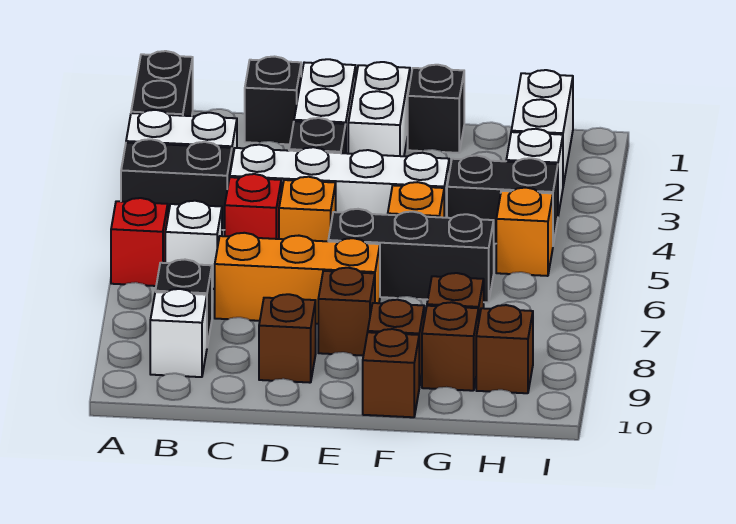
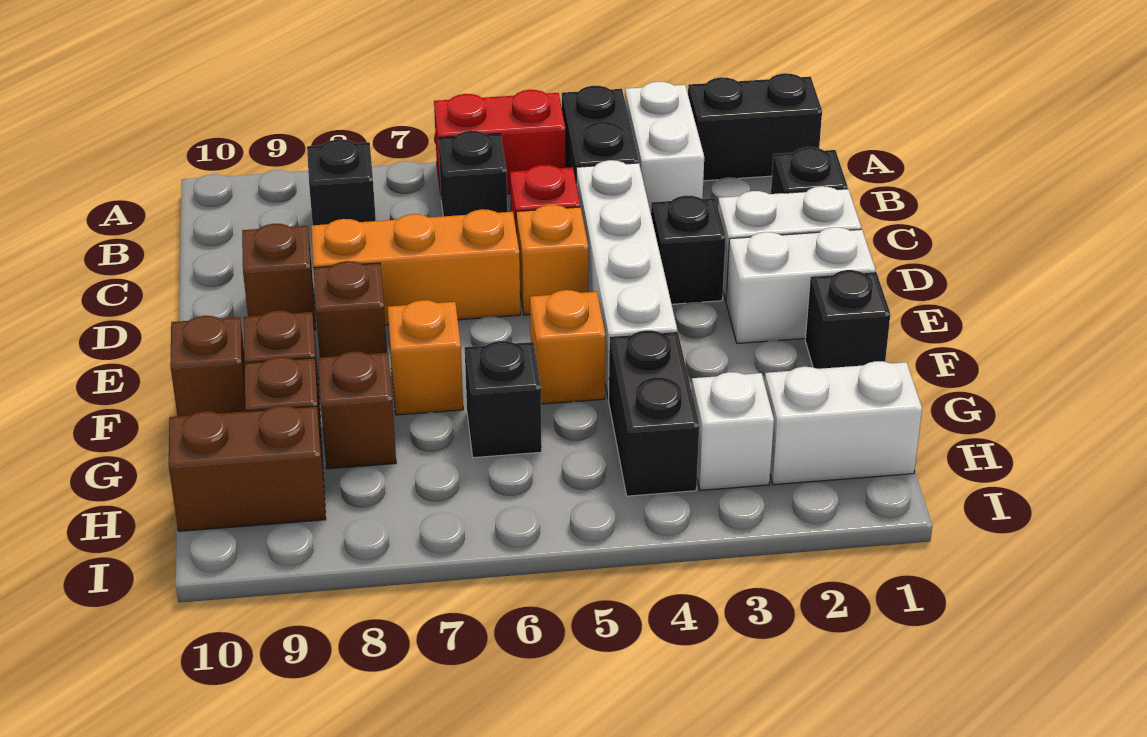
red brick A6 level 1 -> red brick A5:A6 level 1
white brick B6 level 1 -> black brick B6 level 1
white brick B9 level 1 -> none
orange brick C7:E7 level 1 -> orange brick D6:D8 level 1
black brick E6:G6 level 1 -> black brick G6 level 1
orange brick H5 level 1 -> orange brick F7 level 1
brown brick H9 level 1 -> brown brick H9:H10 level 1

